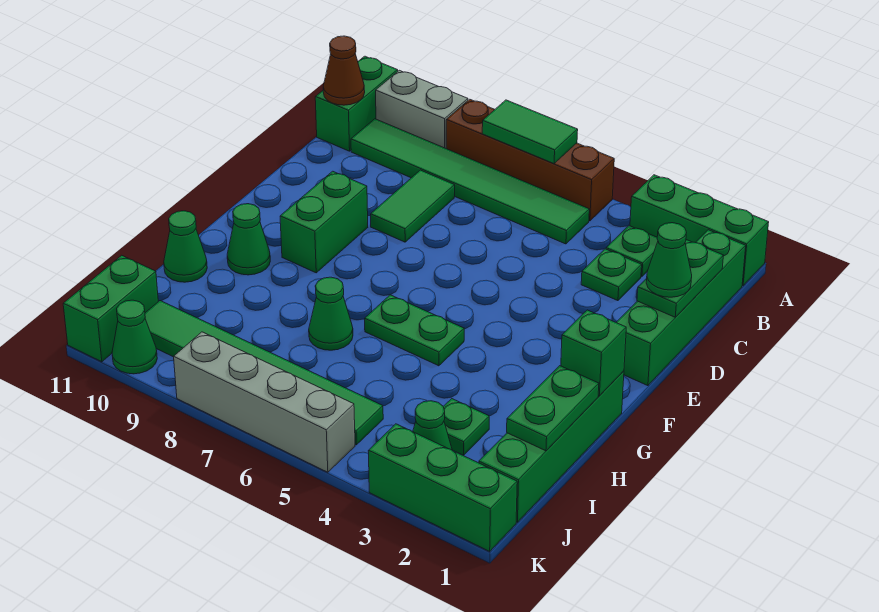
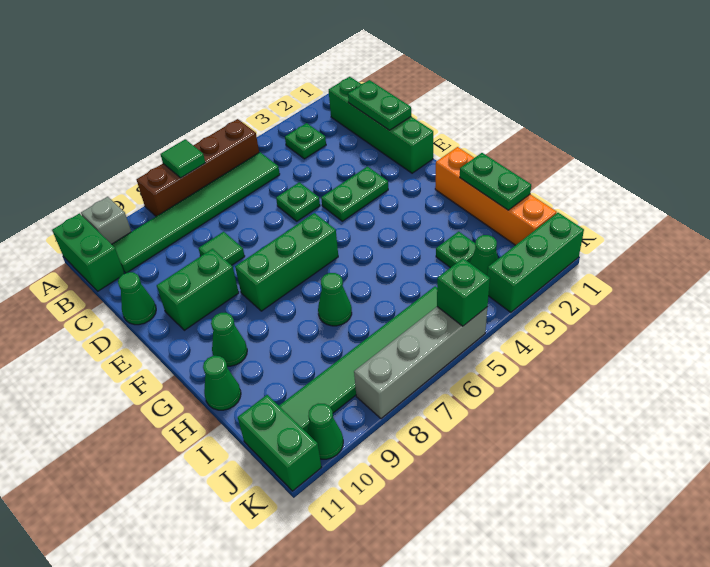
green brick A1:A3 level 1 -> green brick F6:F8 level 1
green tile A6:A7 level 2 -> green tile A7 level 2
grey brick A9:A10 level 1 -> grey brick A10 level 1
brown cone B11 level 2 -> none
green plate C3 level 1 -> green plate D5 level 1
green tile C8:D8 level 1 -> green tile D8 level 1
green cone D1 level 3 -> green cone D11 level 1
green brick E9:F9 level 1 -> green brick E9:E10 level 1
green brick G1:J1 level 1 -> orange brick G1:J1 level 1
green brick G1 level 2 -> green brick K5 level 2
green plate G5:G6 level 1 -> green plate E3:E4 level 1

